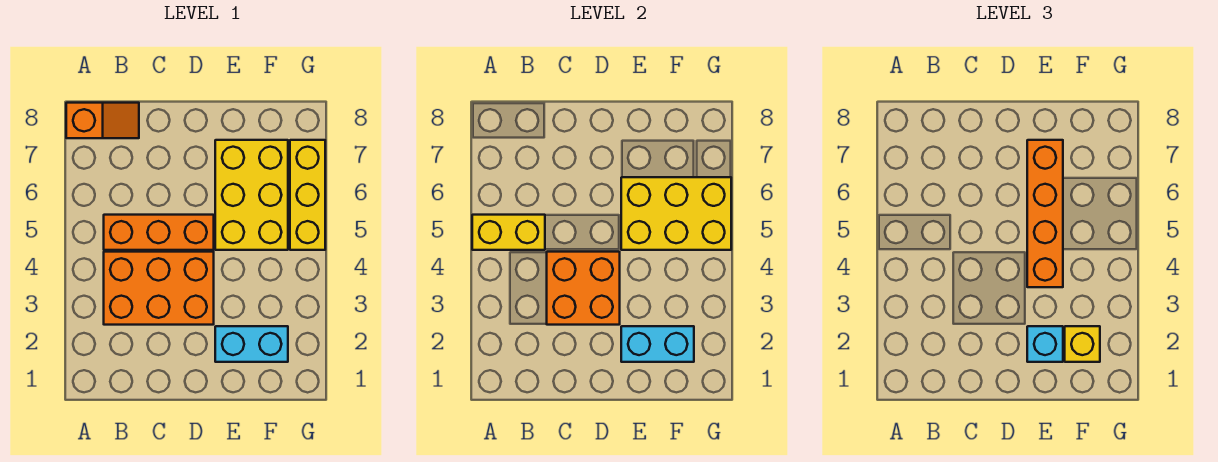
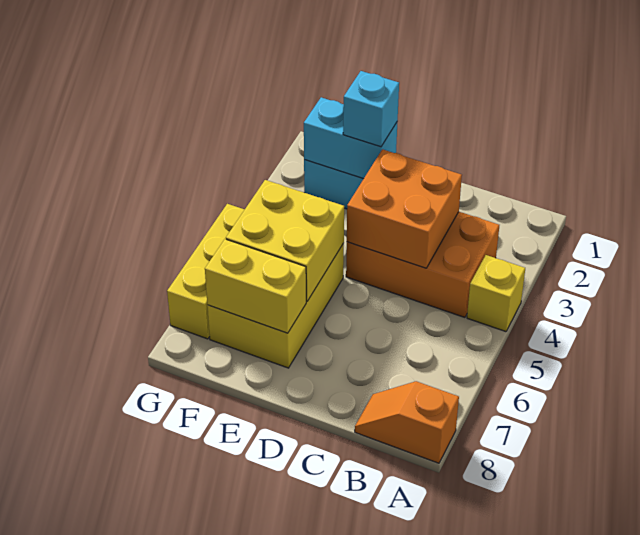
yellow brick A5:B5 level 2 -> yellow brick E7:F7 level 2
orange brick B5:D5 level 1 -> none
orange brick E4:E7 level 3 -> none
yellow brick E5:G6 level 2 -> yellow brick E5:F6 level 2
yellow brick F2 level 3 -> yellow brick A4 level 1

